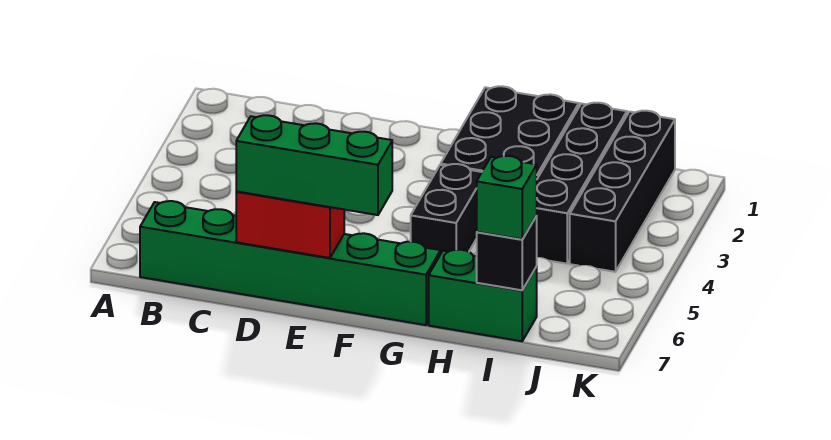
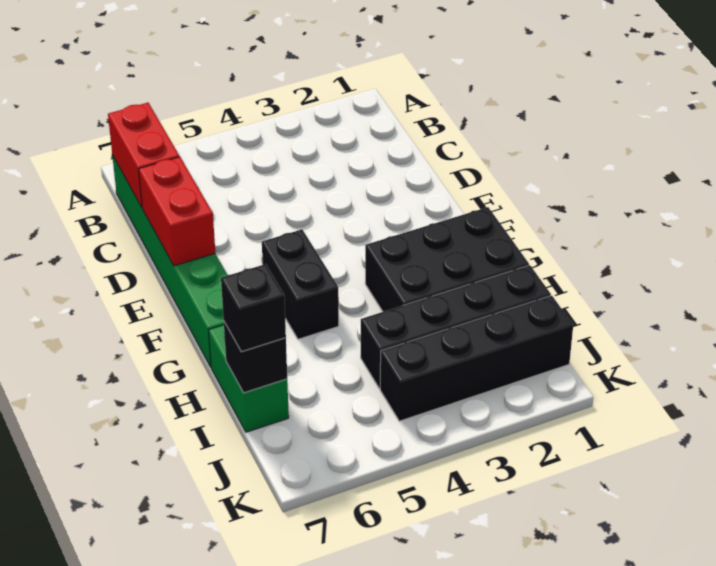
none -> red brick B7:C7 level 2
green brick D7:F7 level 3 -> none
black brick G4:G5 level 1 -> black brick F5:G5 level 1
green brick I7 level 3 -> black brick I7 level 3

